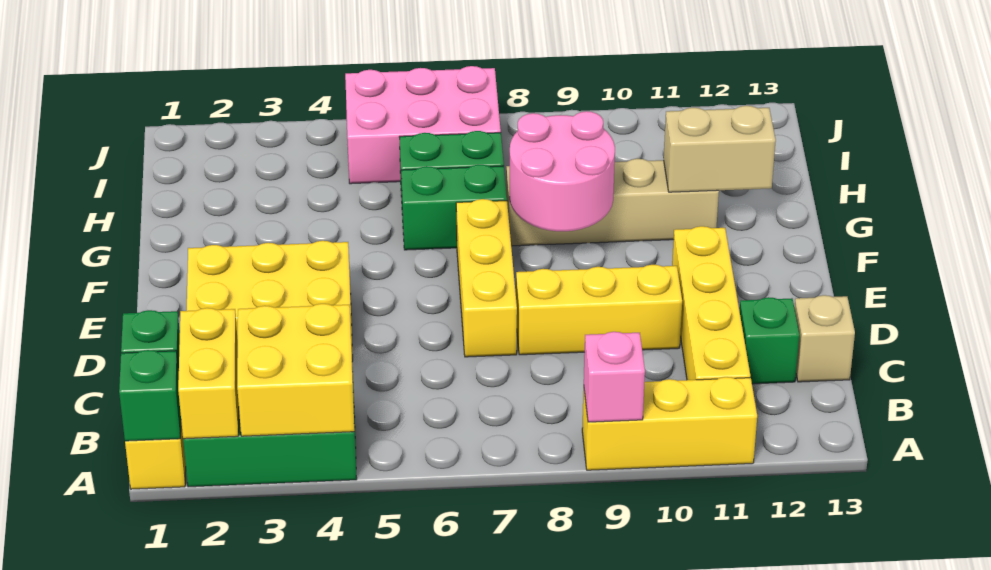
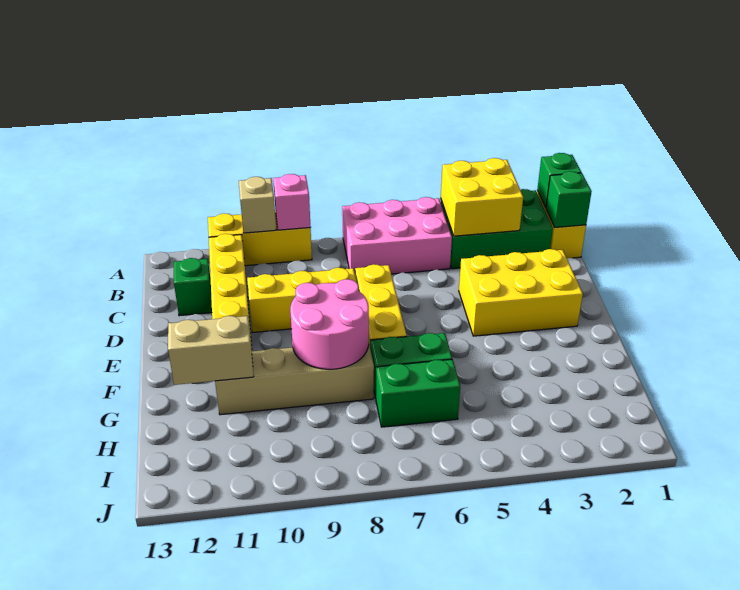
yellow brick A2:B2 level 2 -> none
tan brick C13 level 1 -> tan brick A10 level 2
pink brick I5:J7 level 1 -> pink brick A5:B7 level 1

